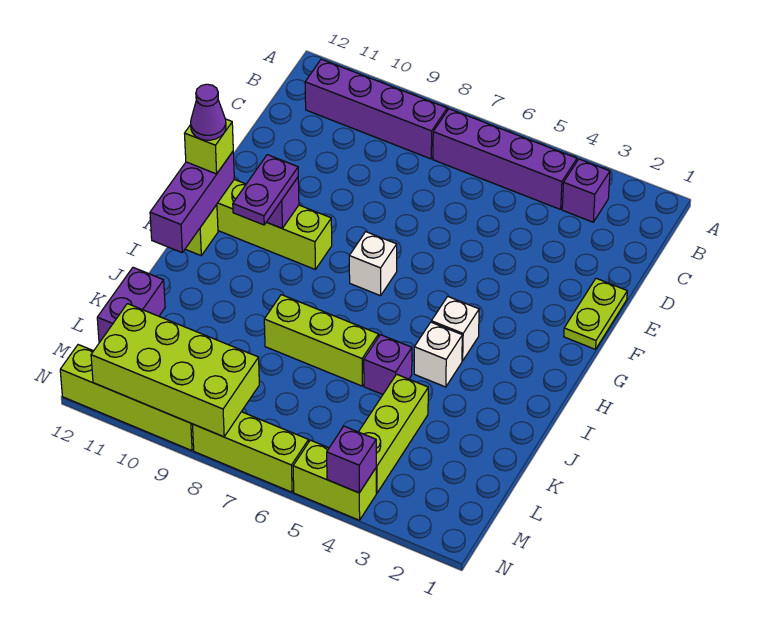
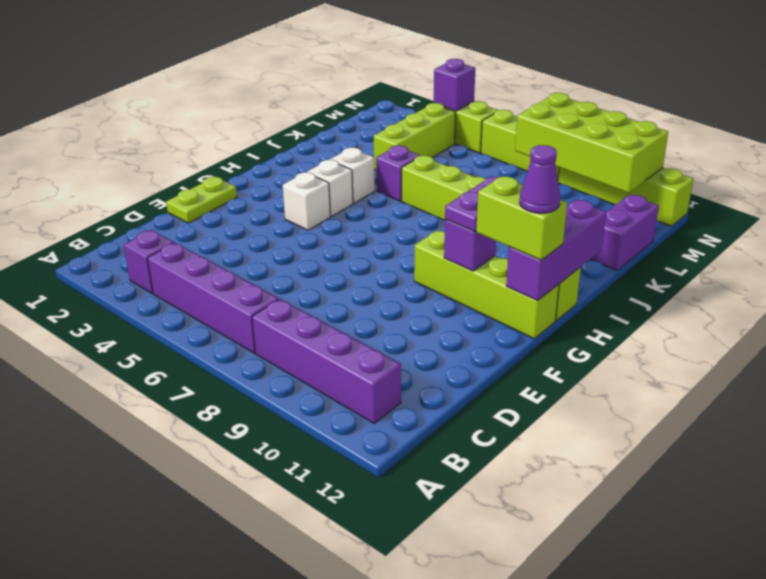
white brick G7 level 1 -> white brick G4 level 1
lime brick G12 level 3 -> lime brick G11:G12 level 3

